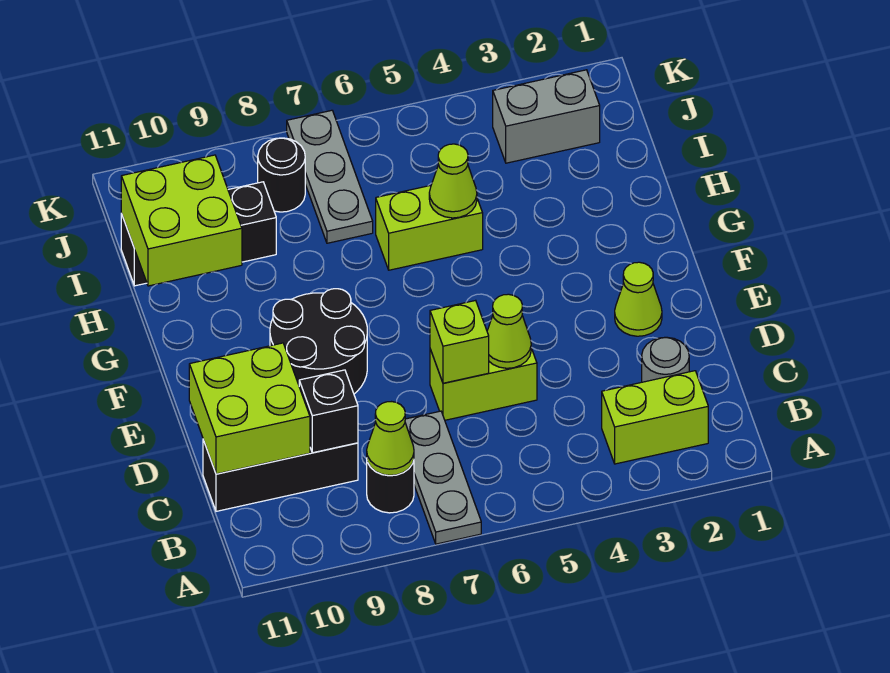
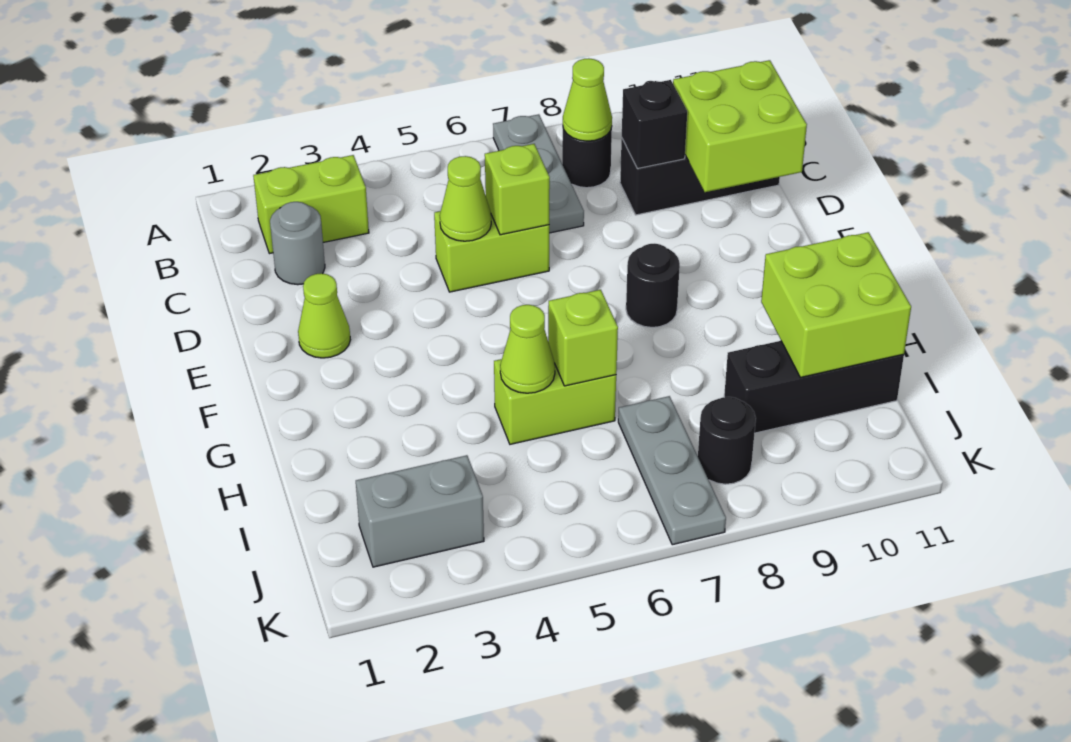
black round brick E8:F9 level 1 -> black round brick F8 level 1
none -> lime brick H6 level 2

